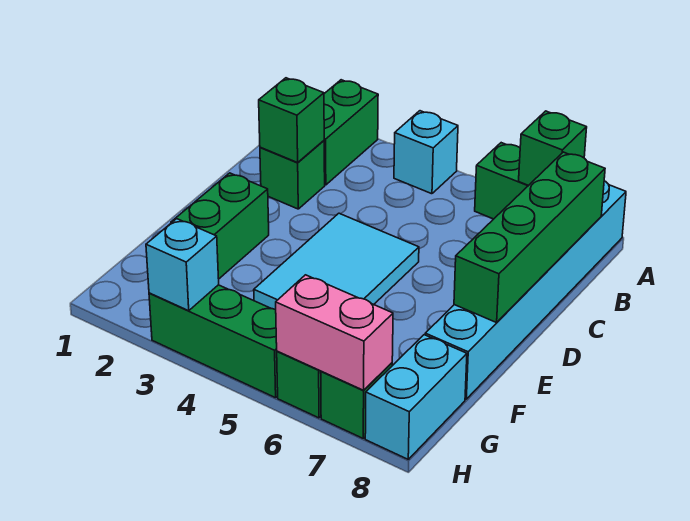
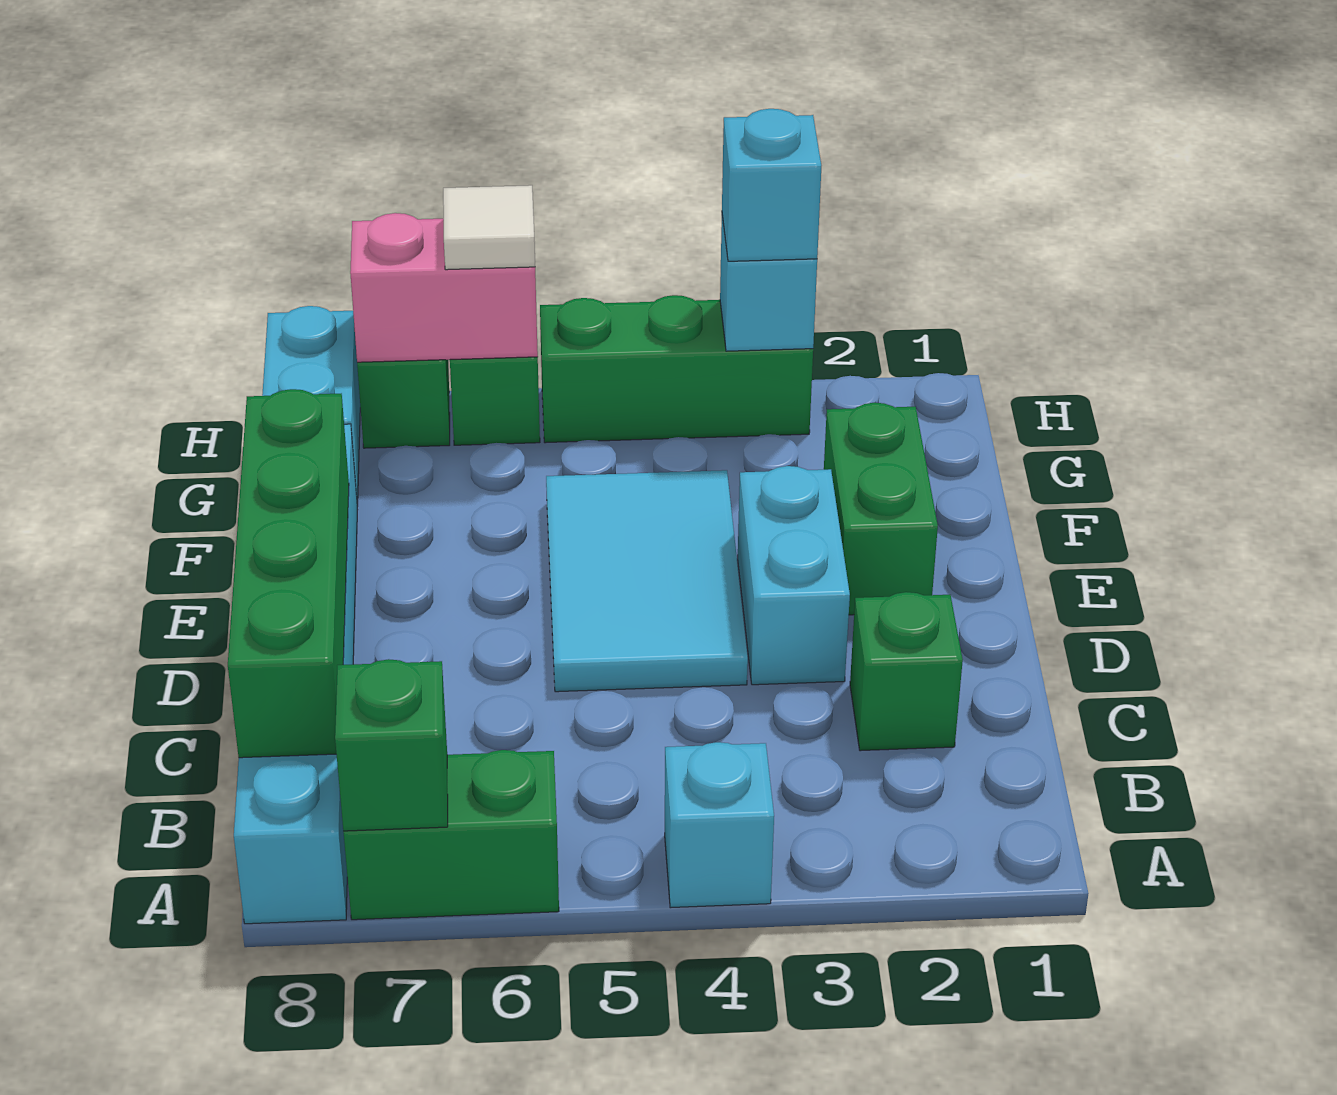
green brick A2:B2 level 1 -> none
green brick C2 level 2 -> none
none -> cyan brick D3:E3 level 1
none -> cyan brick H3 level 3
none -> white tile H6 level 3

